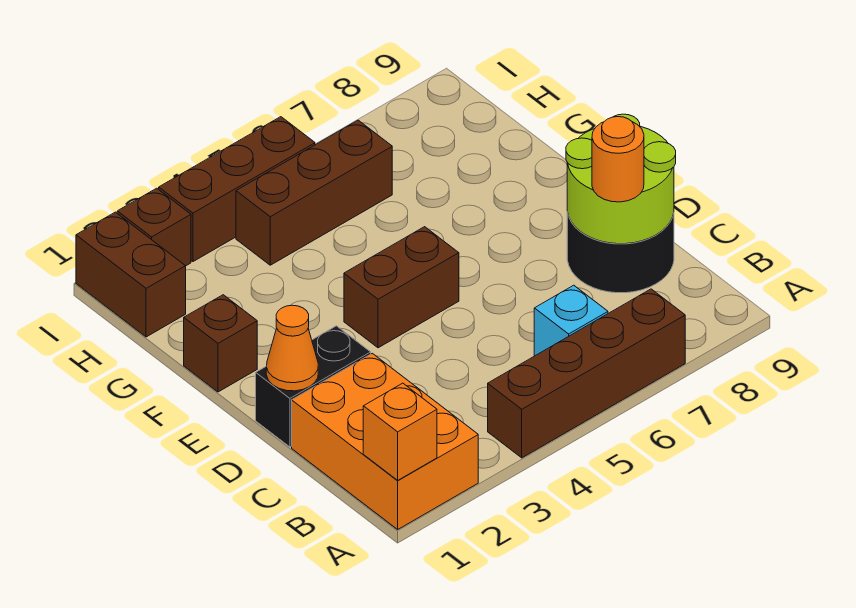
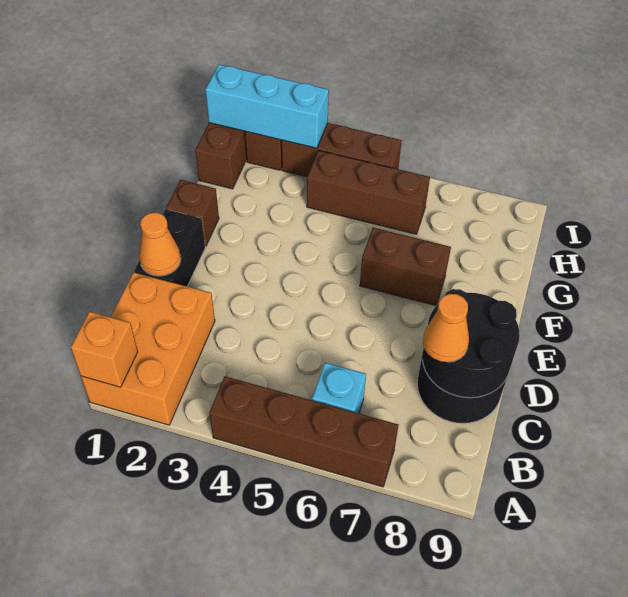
lime round brick C8:D9 level 2 -> black round brick C8:D9 level 2
orange round brick C8 level 3 -> orange cone C8 level 3
black brick D1:D2 level 1 -> black brick D1:E1 level 1
brown brick E4:E5 level 1 -> brown brick F6:F7 level 1
none -> cyan brick I1:I3 level 2

